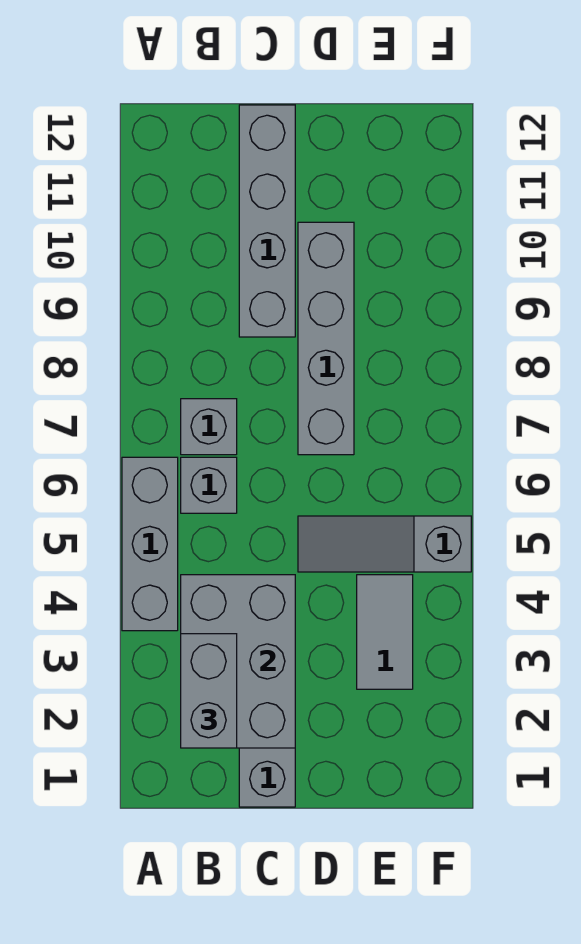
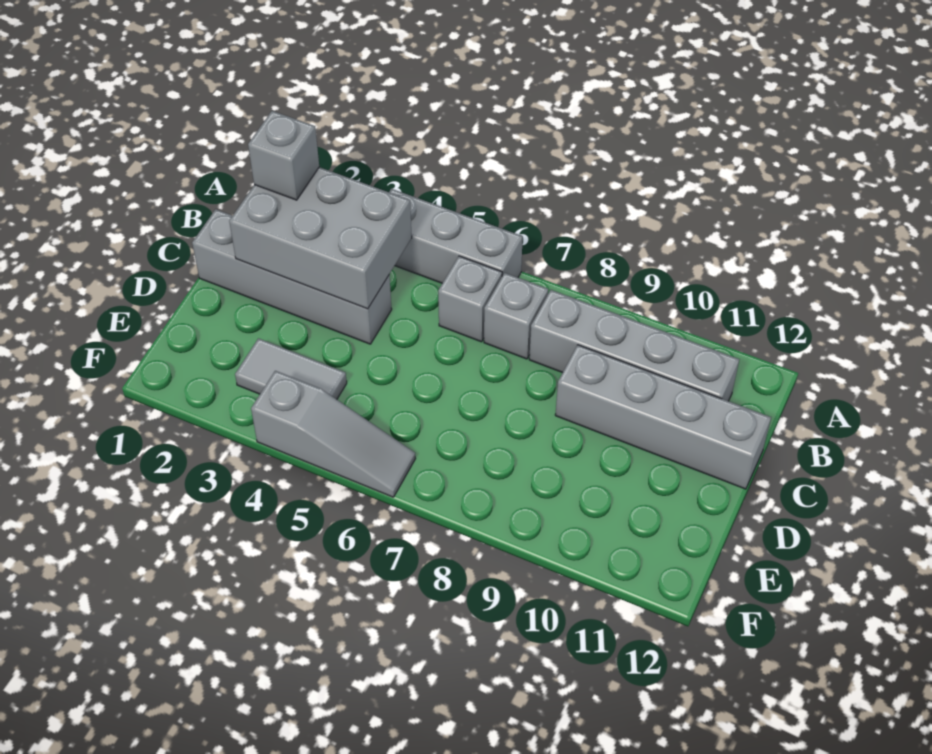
grey brick B2:B3 level 3 -> grey brick B2 level 3
grey slope D5:F5 level 1 top F -> grey slope F4:F6 level 1 top 4
grey brick D7:D10 level 1 -> grey brick B8:B11 level 1

